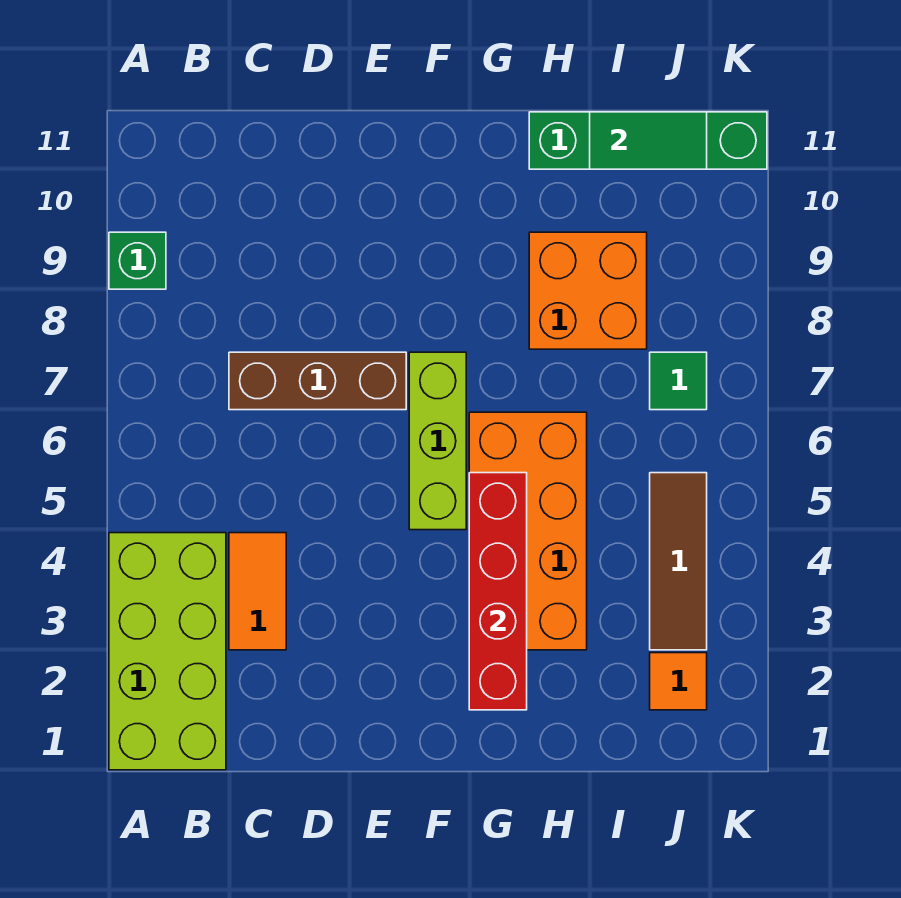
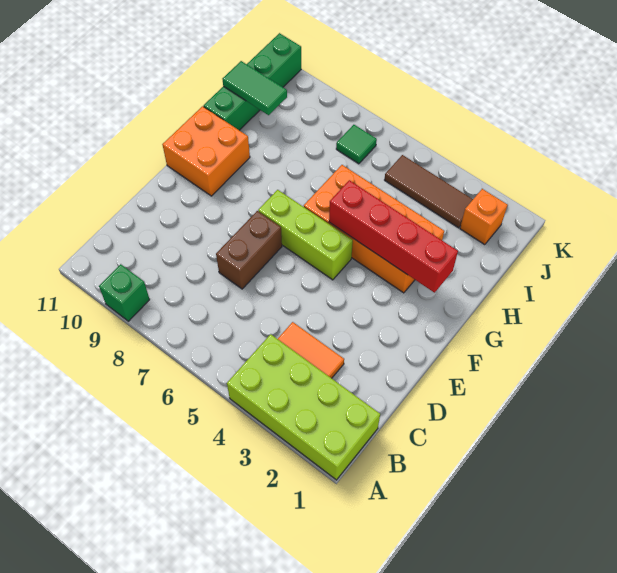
brown brick C7:E7 level 1 -> brown brick D7:E7 level 1
orange brick H8:I9 level 1 -> orange brick F10:G11 level 1
green tile I11:J11 level 2 -> green tile I10:I11 level 2
orange tile J2 level 1 -> orange brick J2 level 1

